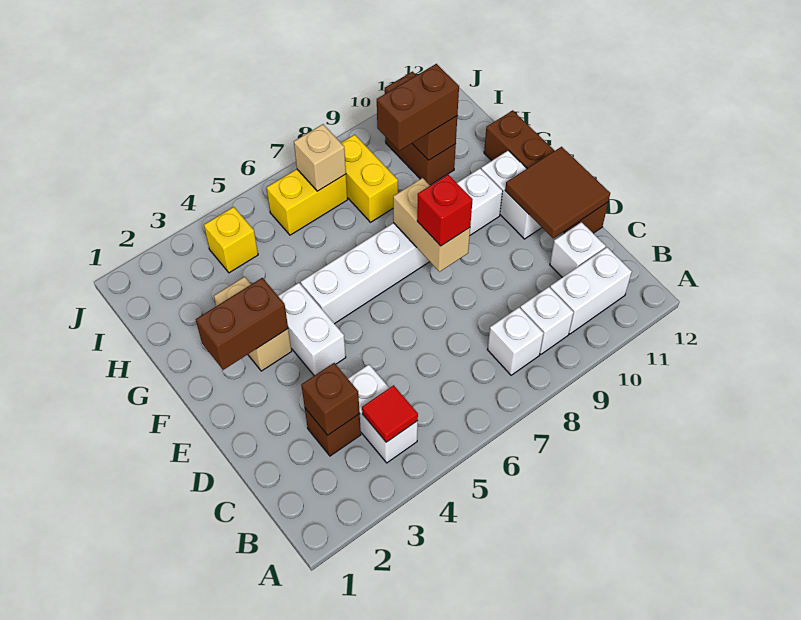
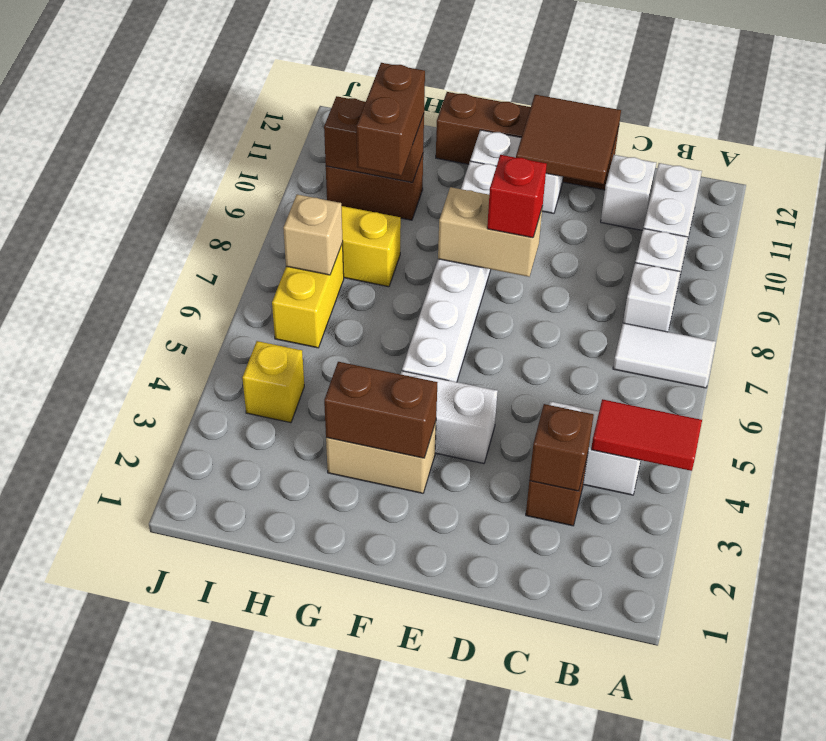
none -> white tile A7:B7 level 1
red tile B4 level 2 -> red tile A4:B4 level 2
brown brick F2:F3 level 2 -> brown brick F3:G3 level 2

